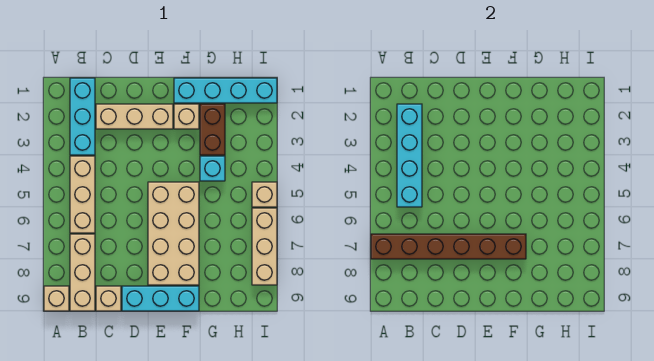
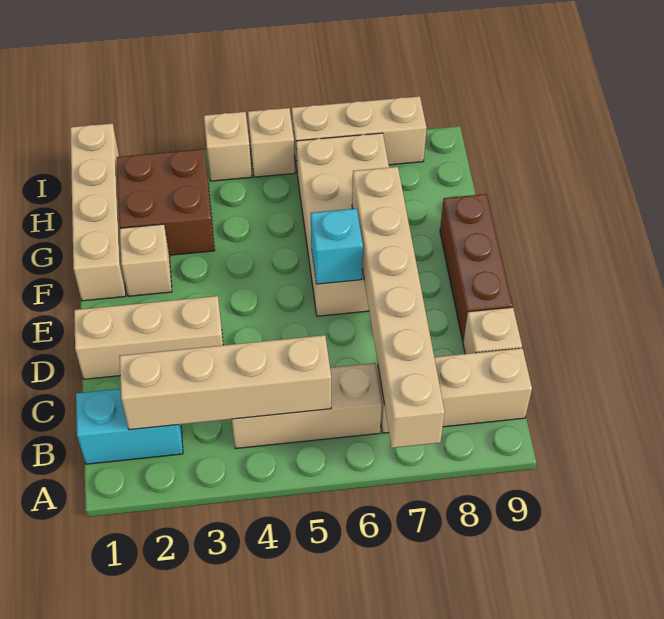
brown brick A7:F7 level 2 -> tan brick A7:F7 level 2
tan brick A9 level 1 -> tan brick I4 level 1
cyan brick B1:B3 level 1 -> cyan brick B1:B2 level 1
cyan brick B2:B5 level 2 -> tan brick B2:B5 level 2
tan brick C2:E2 level 1 -> tan brick D1:D3 level 1
cyan brick D9:F9 level 1 -> brown brick D9:F9 level 1
tan brick E5:F8 level 1 -> tan brick E6:H7 level 1
cyan brick F1:I1 level 1 -> tan brick F1:I1 level 1
brown brick G2:G3 level 1 -> brown brick G2:H3 level 1
cyan brick G4 level 1 -> cyan brick E6 level 2

